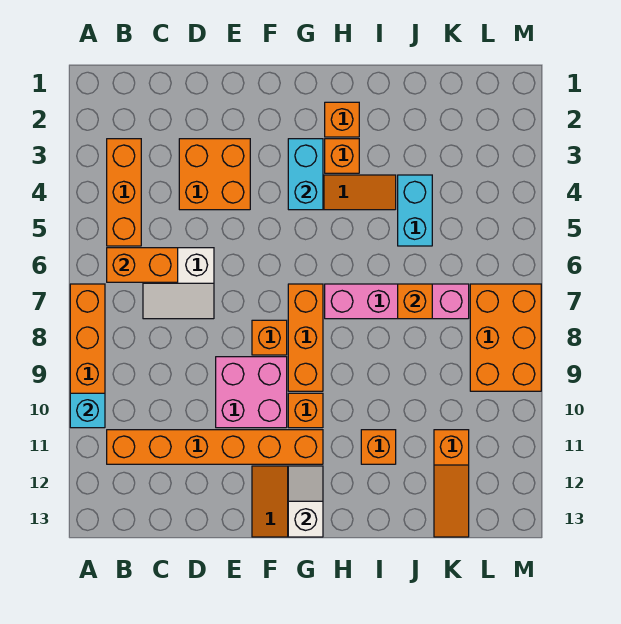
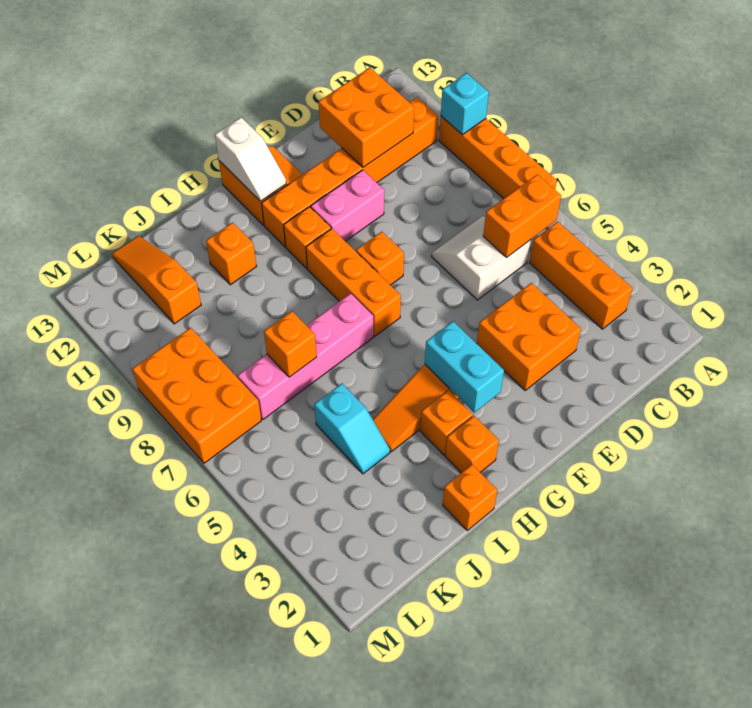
none -> orange brick C11:D12 level 2
pink brick E9:F10 level 1 -> pink brick E10:F10 level 1
none -> orange brick I1 level 1
cyan brick J4:J5 level 1 -> cyan slope J4:J5 level 1 top 5

